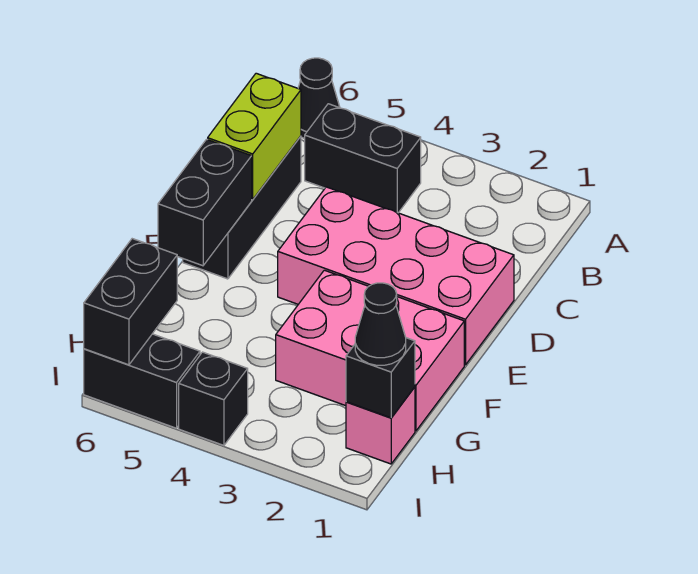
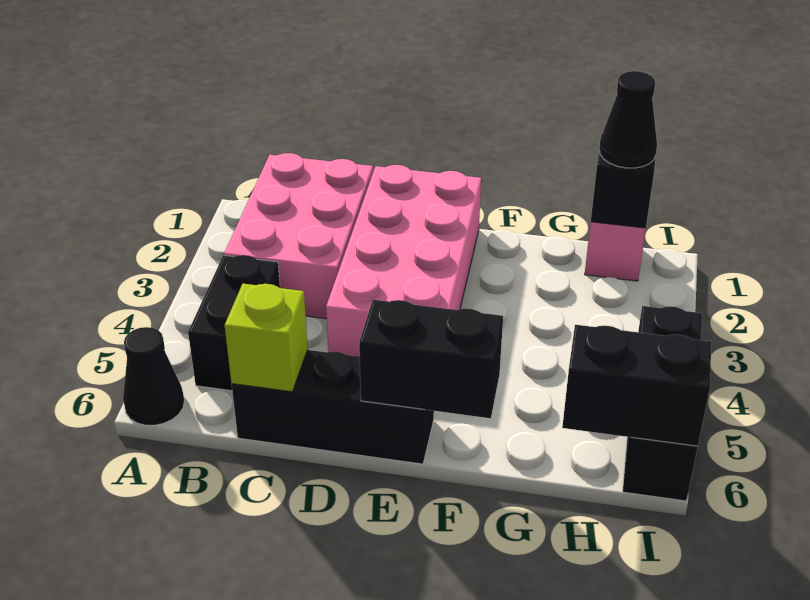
lime brick C6:D6 level 2 -> lime brick C6 level 2
pink brick F1:G3 level 1 -> pink brick B1:C3 level 1

